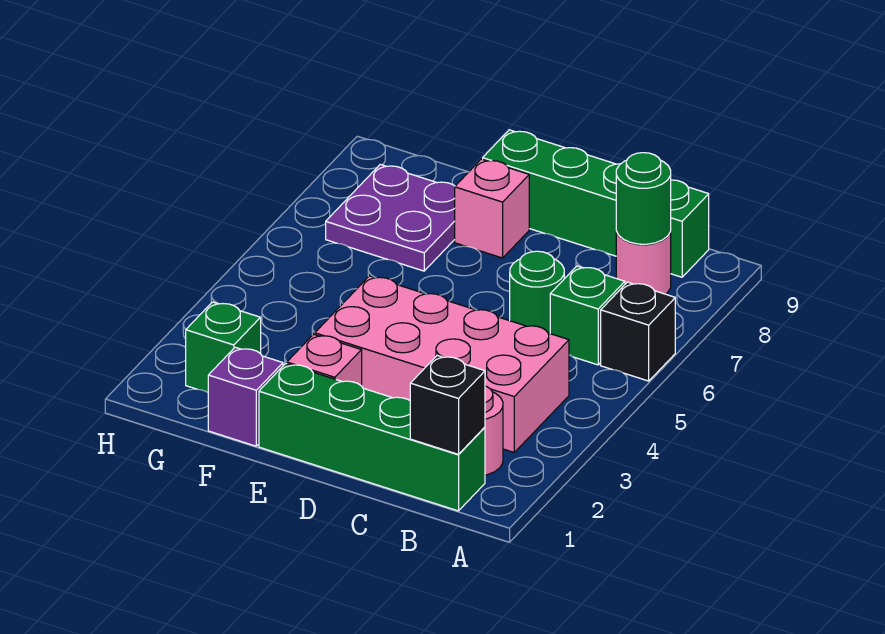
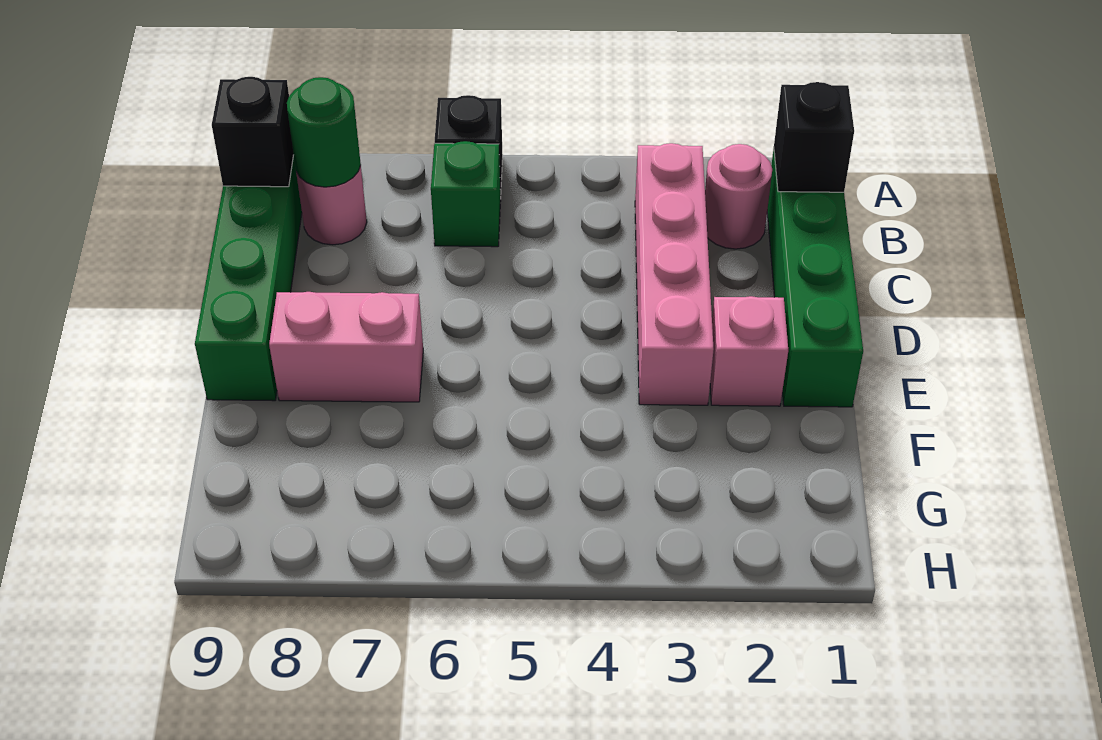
pink brick B3:E4 level 1 -> pink brick B3:E3 level 1
none -> black brick B9 level 2
green round brick C6 level 1 -> none
pink brick E8 level 1 -> pink brick E7:E8 level 1
purple brick F1 level 1 -> none
purple plate F7:G8 level 1 -> none
green brick G2 level 1 -> none

